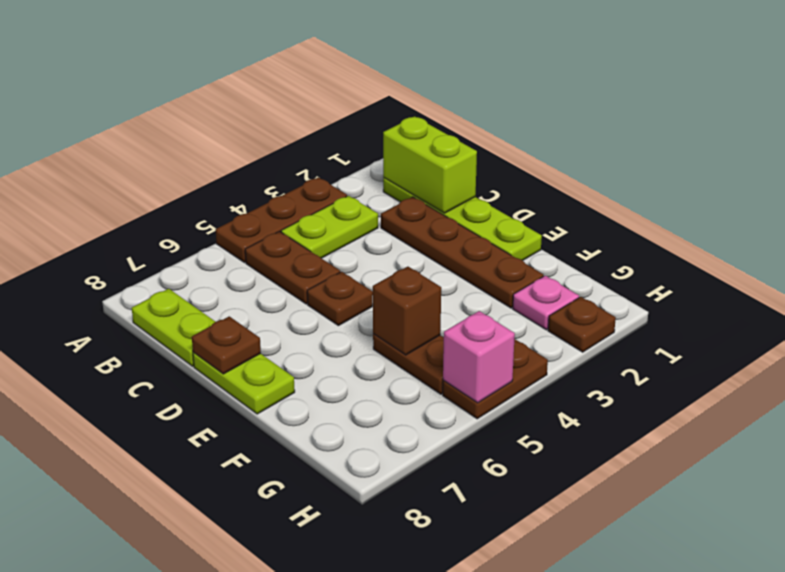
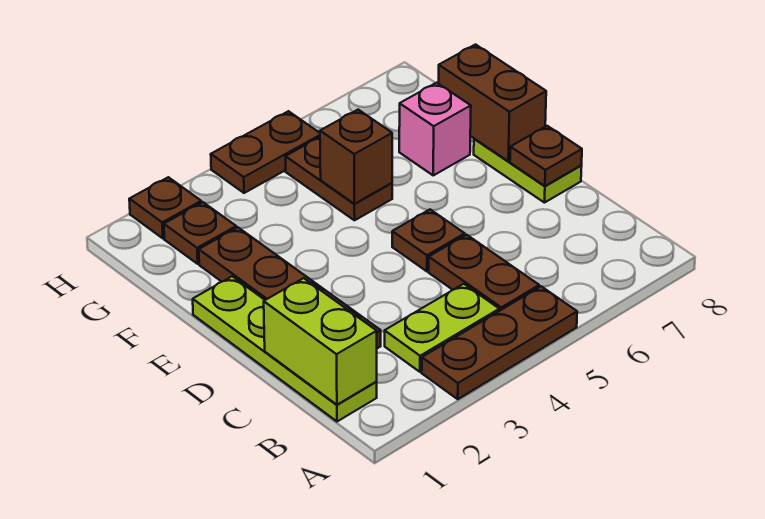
lime plate B8:C8 level 1 -> none
none -> brown brick E8:F8 level 2
pink plate G2 level 1 -> brown plate G2 level 1
pink brick H5 level 2 -> pink brick F7 level 1

